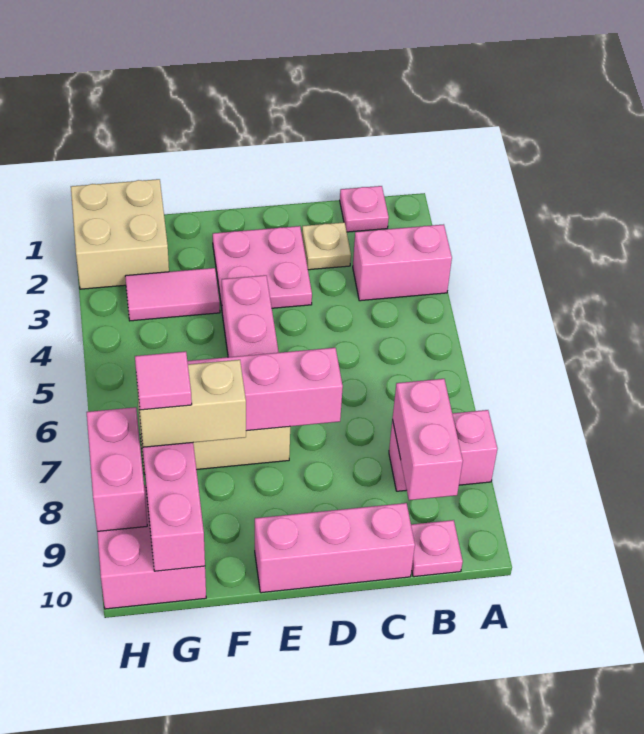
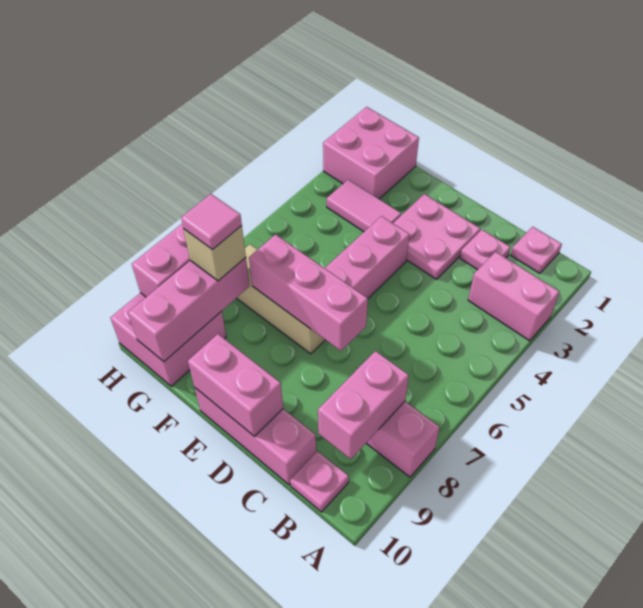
tan plate C2 level 1 -> pink plate C2 level 1
none -> pink brick D10:E10 level 2
tan brick F8:G8 level 3 -> tan brick G8 level 3
tan brick G1:H2 level 1 -> pink brick G1:H2 level 1

